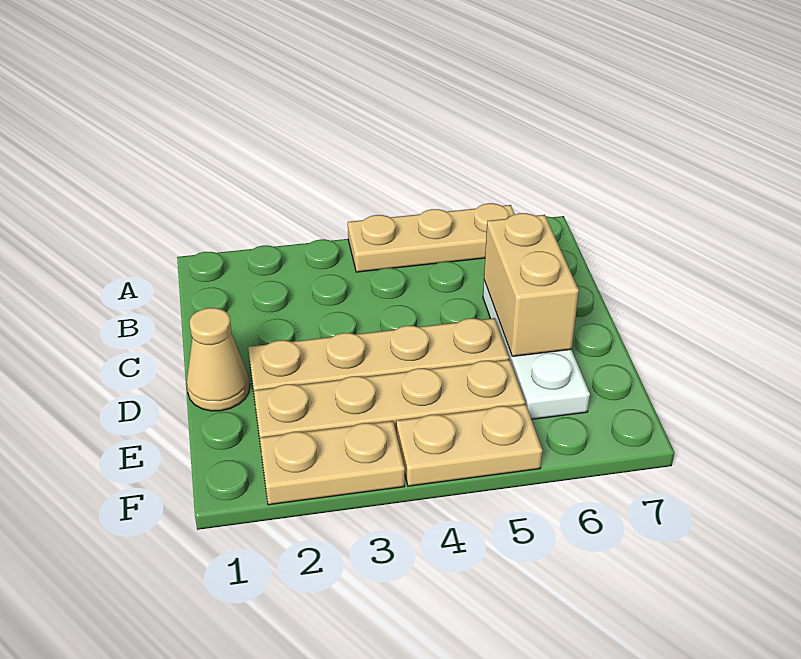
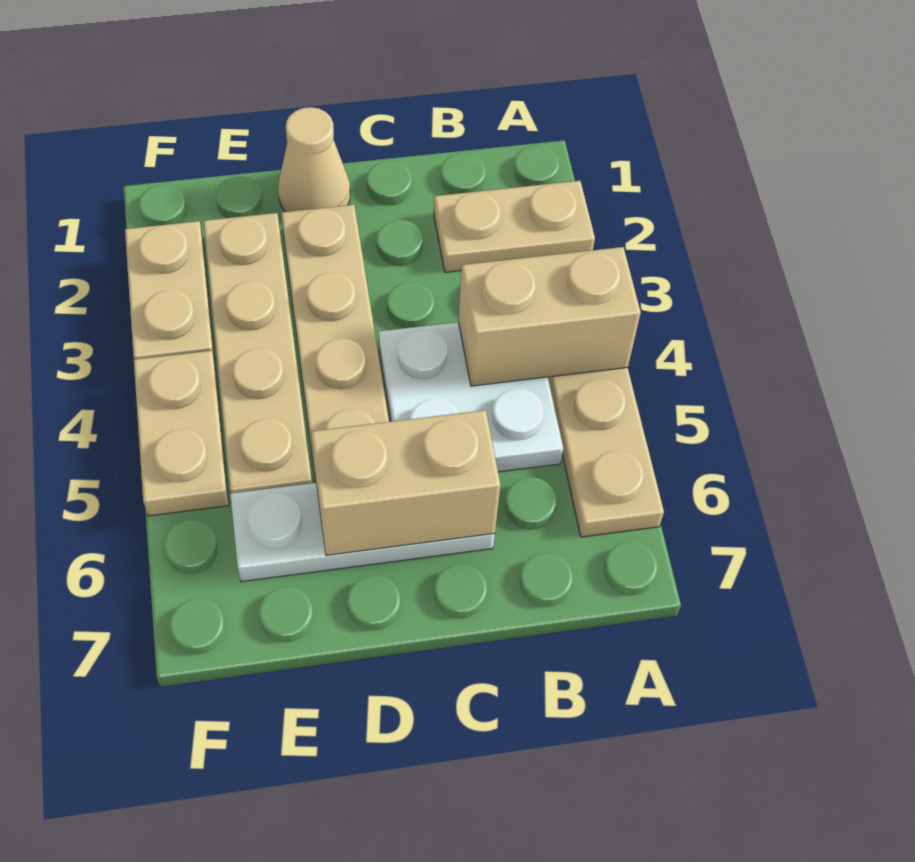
none -> tan plate A2:B2 level 1
none -> tan brick A4:B4 level 2
none -> white plate B4:C5 level 1

